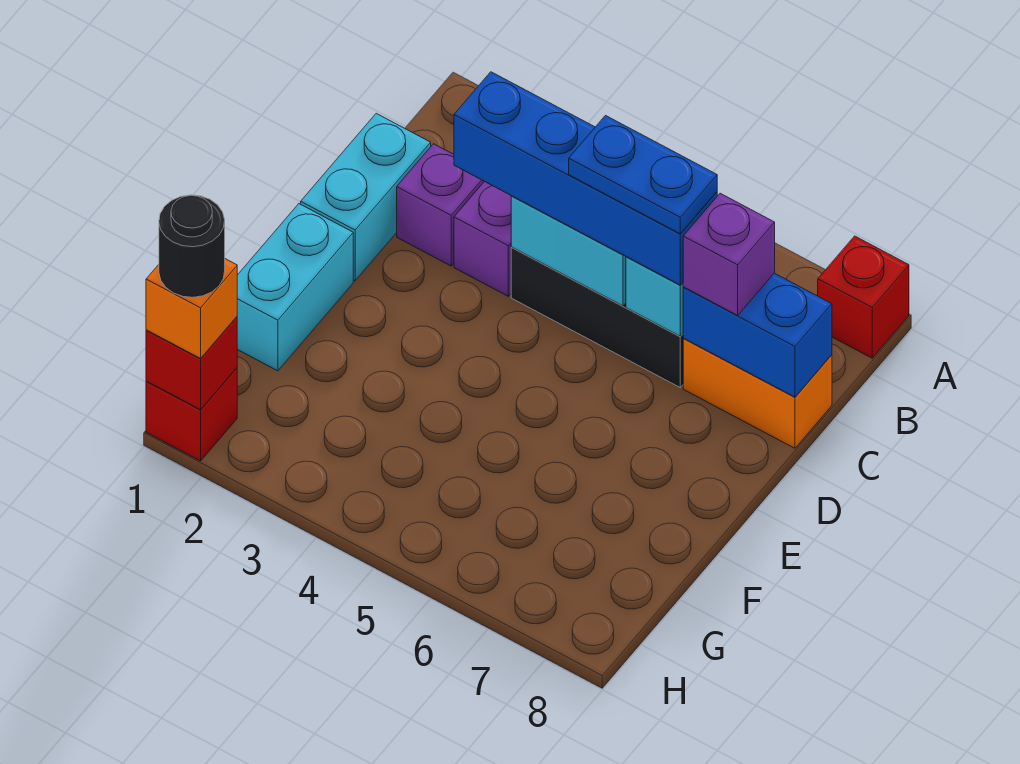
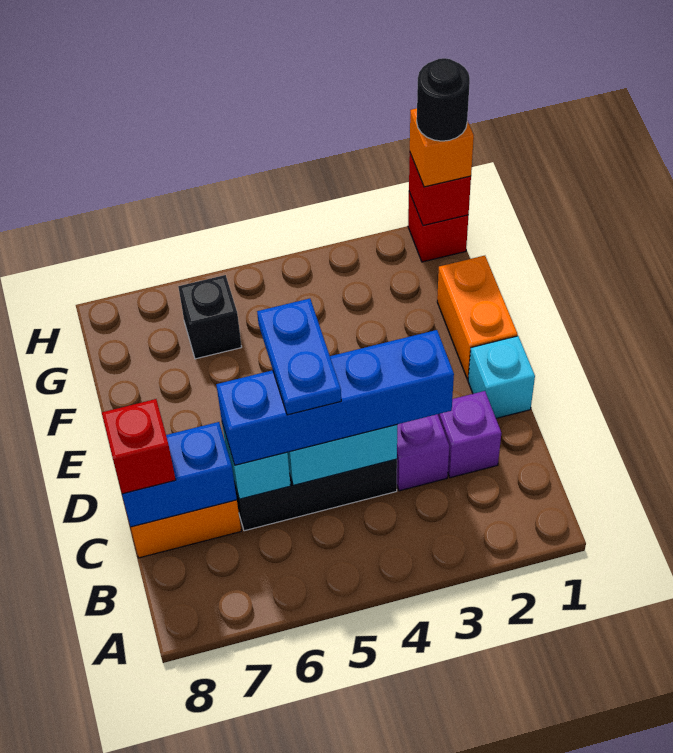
red brick A8 level 1 -> red brick C8 level 3
cyan brick C1:D1 level 1 -> cyan brick D1 level 1
blue plate C5:C6 level 4 -> blue plate C5:D5 level 4
purple brick C7 level 3 -> none
cyan brick E1:F1 level 1 -> orange brick E1:F1 level 1
none -> black brick G6 level 1

